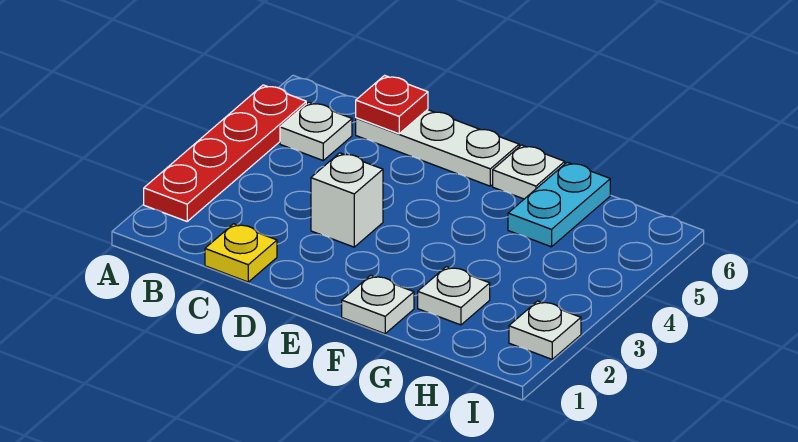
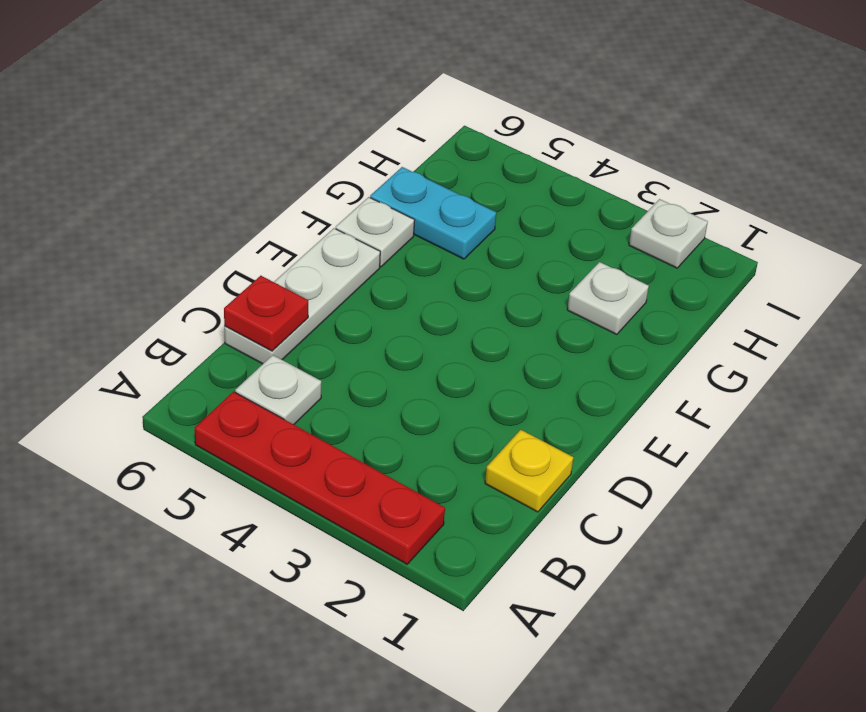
white brick D3 level 1 -> none
white plate F1 level 1 -> none

